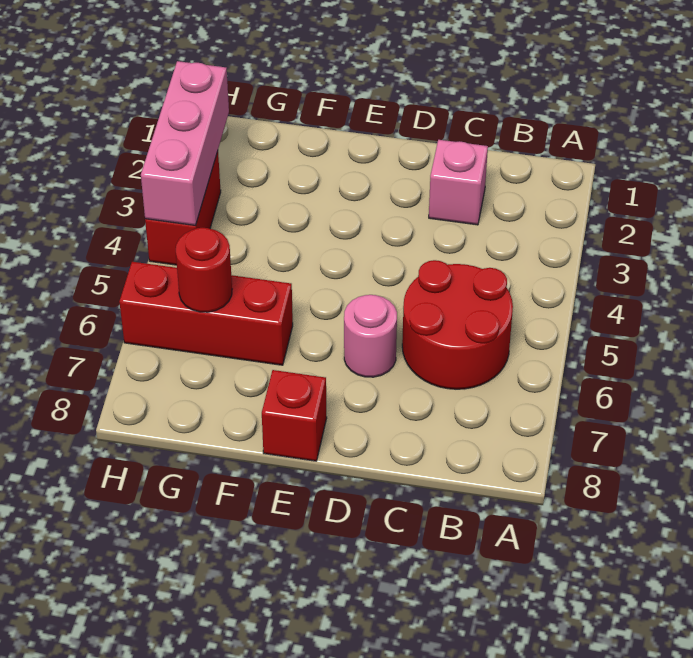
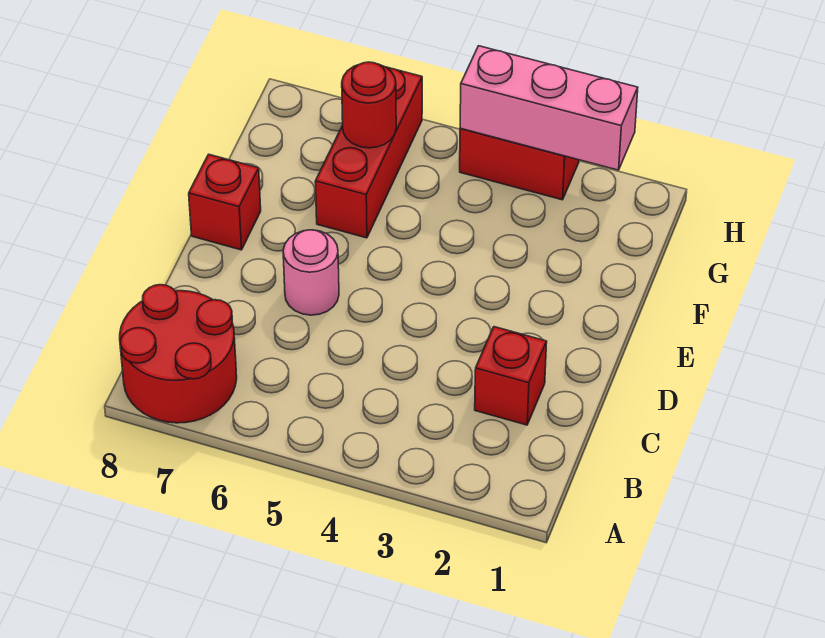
red round brick B5:C6 level 1 -> red round brick A7:B8 level 1
pink brick C2 level 1 -> red brick C2 level 1

